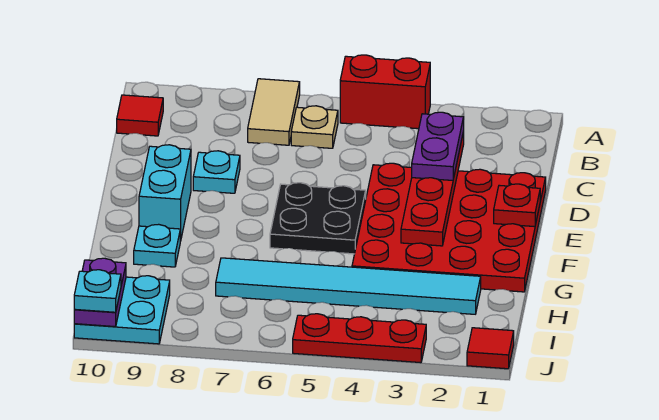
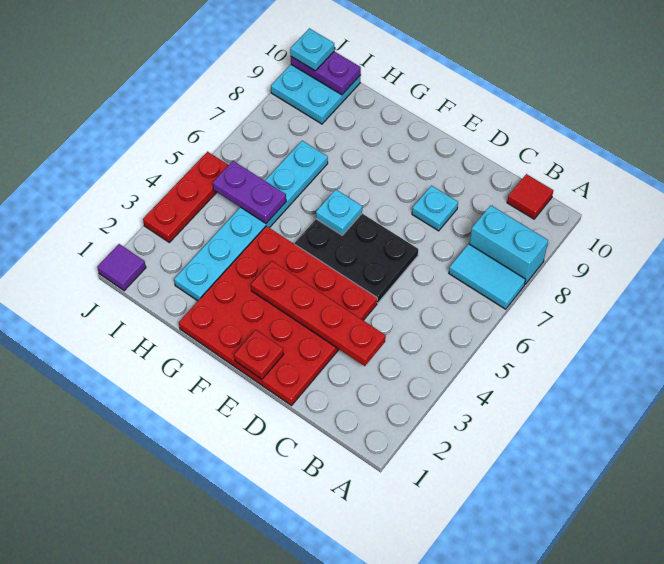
red brick A4:A5 level 1 -> none
tan tile A7:B7 level 1 -> cyan tile A7:B7 level 1
tan plate B6 level 1 -> none
purple plate C3:D3 level 3 -> purple plate H5:I5 level 2
black plate E5:F6 level 1 -> black plate D5:F6 level 1
cyan brick E9:F9 level 1 -> cyan brick A8:B8 level 1
cyan plate G9 level 1 -> cyan plate F6 level 2
cyan tile H2:H7 level 1 -> cyan plate H2:H7 level 1
red tile J1 level 1 -> purple tile J1 level 1

